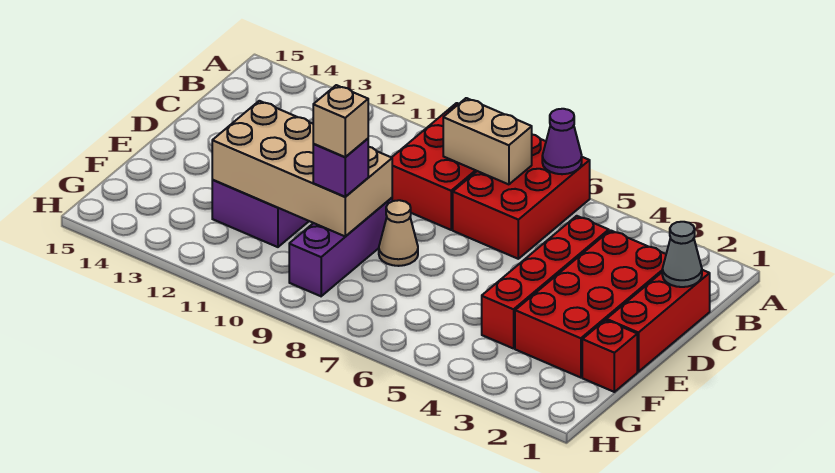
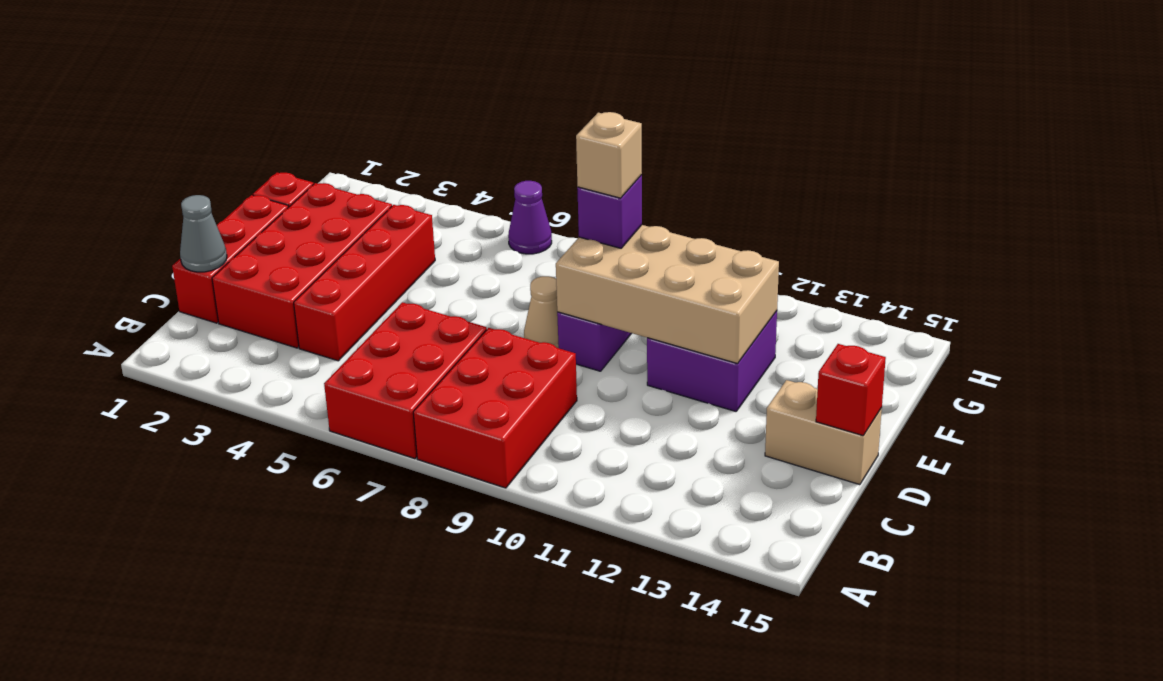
purple cone A6 level 2 -> purple cone H6 level 1
tan brick B7:B8 level 2 -> tan brick D14:D15 level 1
none -> red brick D15 level 2

